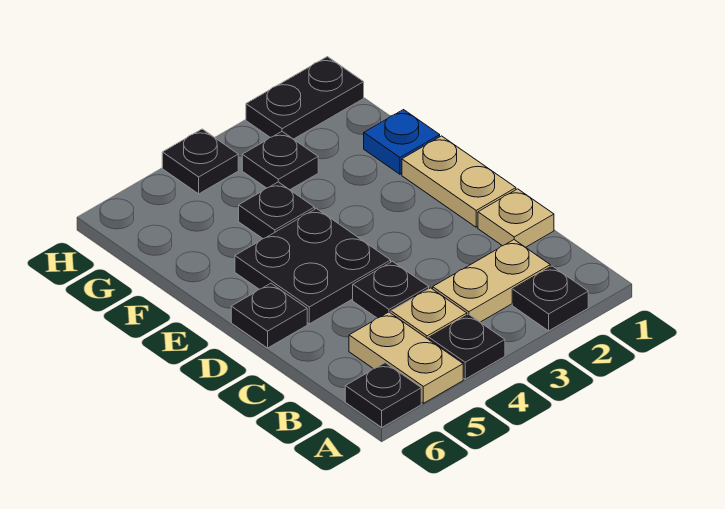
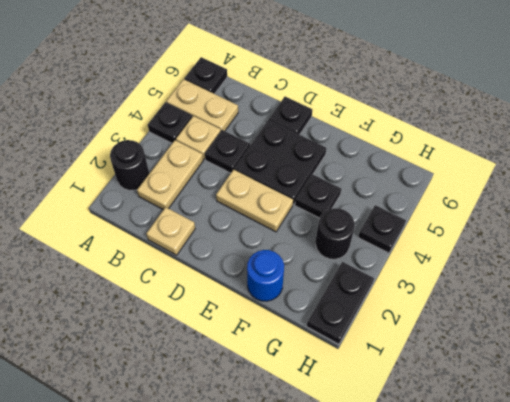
black plate A2 level 1 -> black round brick A2 level 1
tan plate D1:E1 level 1 -> tan plate D3:E3 level 1
blue plate F1 level 1 -> blue round brick F1 level 1
black plate G3 level 1 -> black round brick G3 level 1

